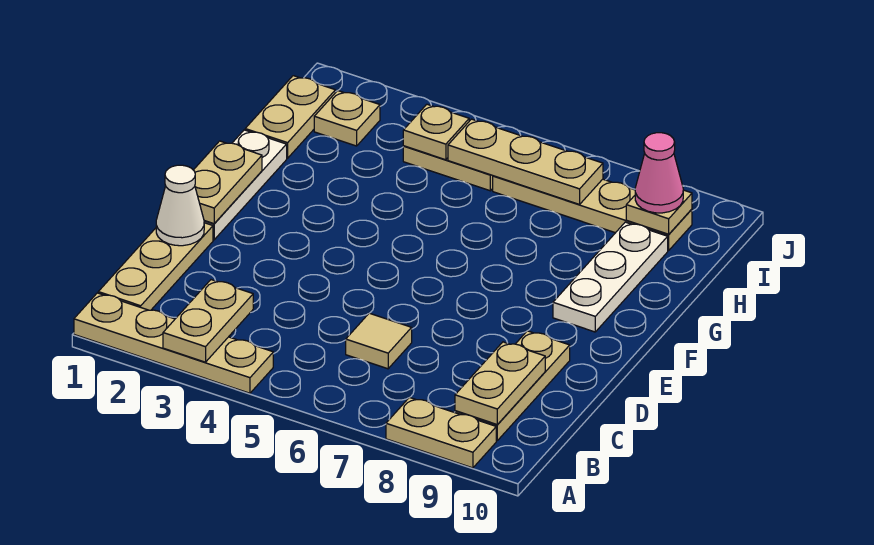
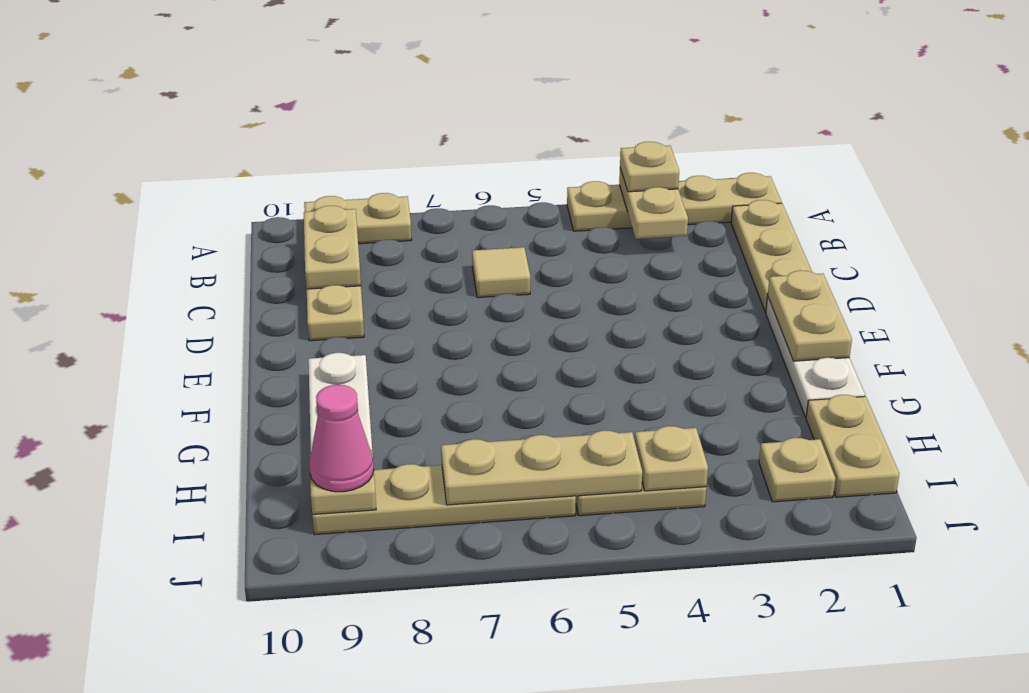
none -> tan plate A3 level 3
white cone D1 level 2 -> none

